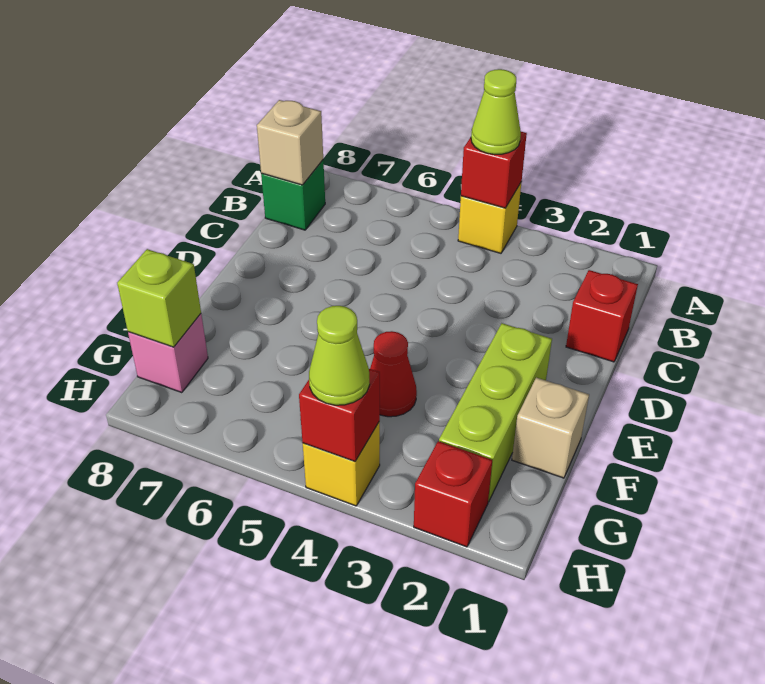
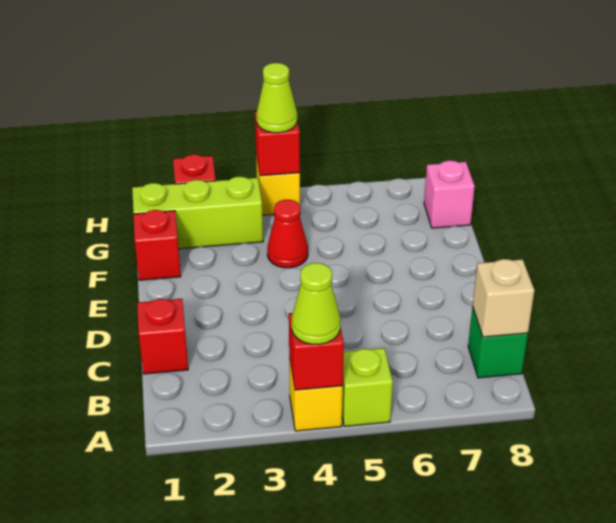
lime brick E2:G2 level 1 -> lime brick G1:G3 level 1
tan brick F1 level 1 -> red brick F1 level 1
lime brick G8 level 2 -> lime brick A5 level 1

